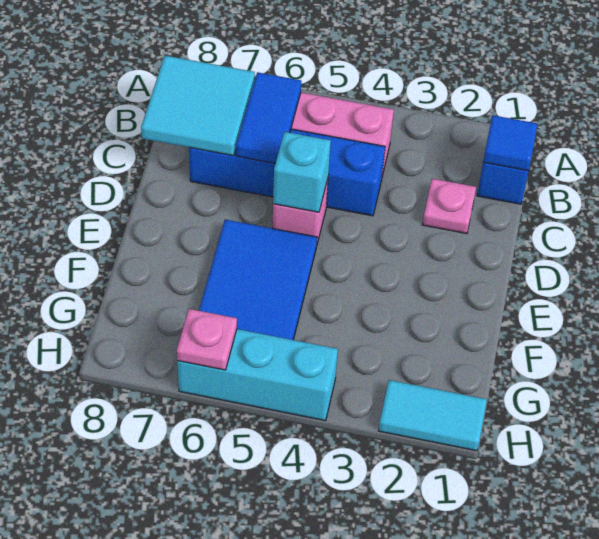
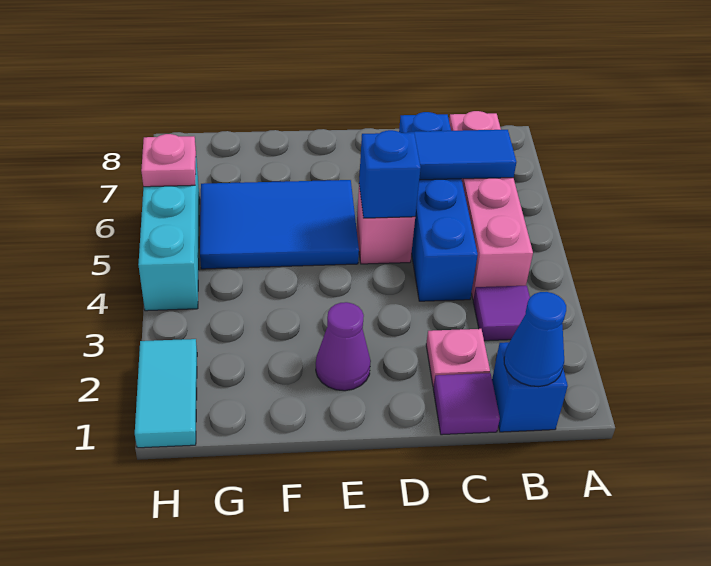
blue tile B1 level 2 -> blue cone B1 level 2
none -> purple tile B3 level 1
cyan tile B7:C8 level 2 -> none
none -> purple tile C1 level 1
cyan brick D5 level 2 -> blue brick D5 level 2
none -> purple cone E2 level 1

